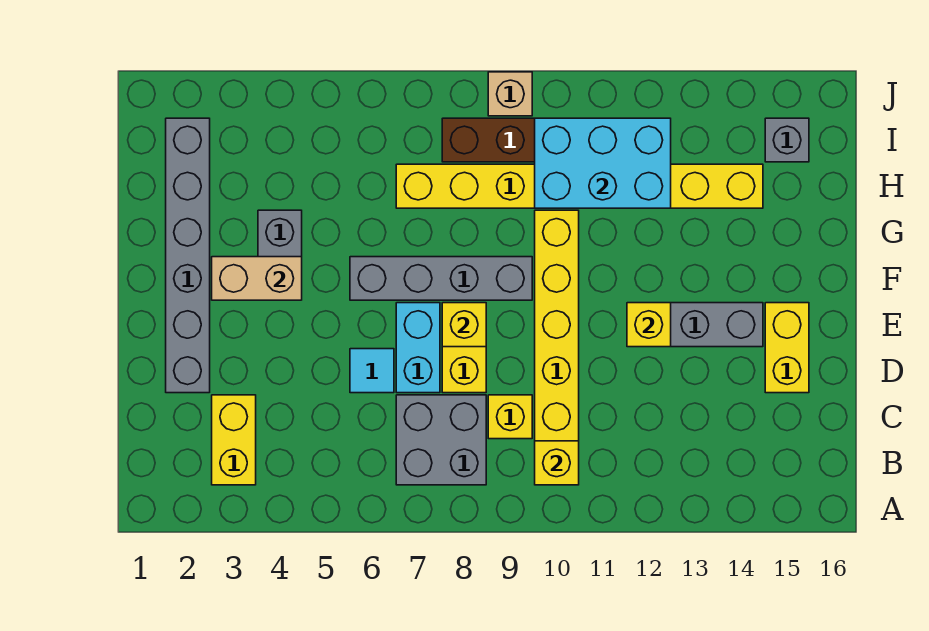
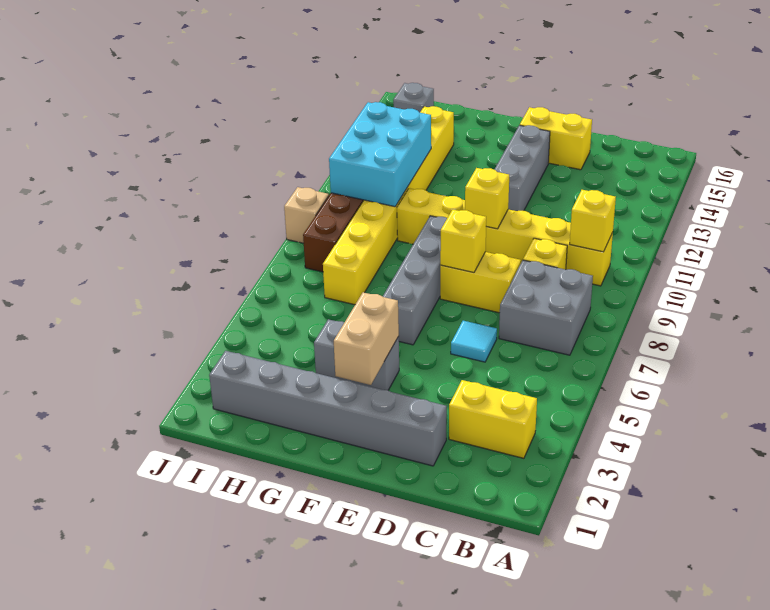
cyan brick D7:E7 level 1 -> none
yellow brick E12 level 2 -> yellow brick E10 level 2

